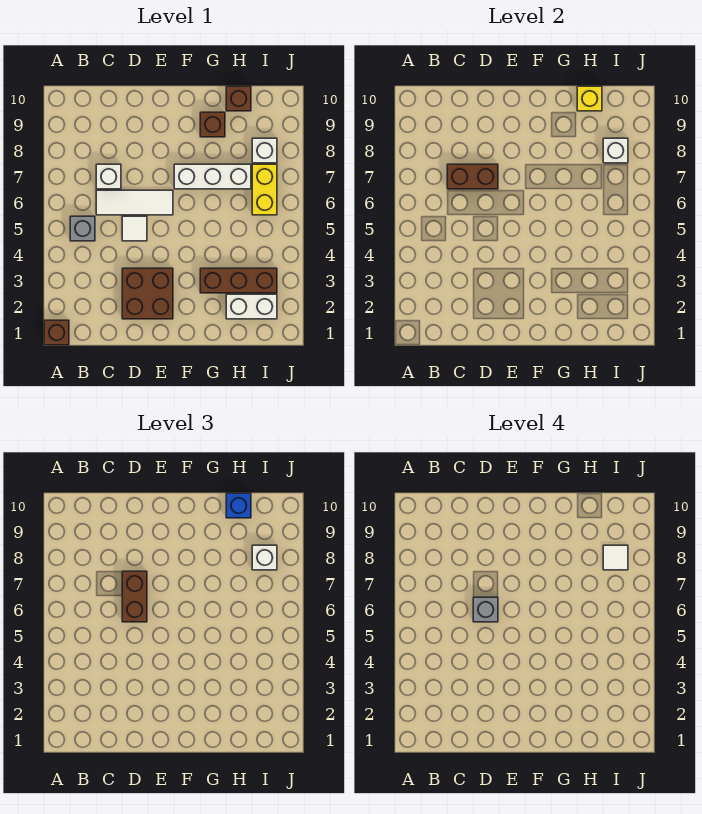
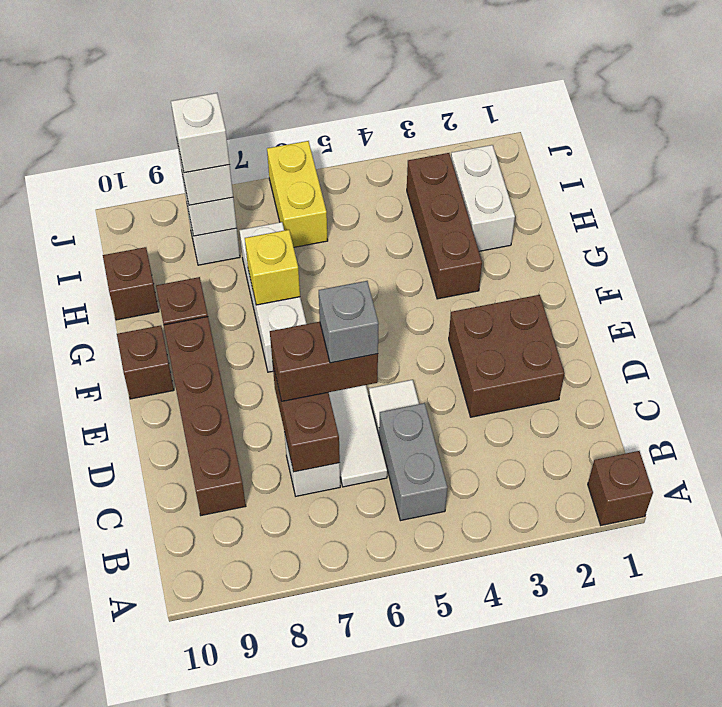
grey brick B5 level 1 -> grey brick B5:C5 level 1
none -> brown brick C9:F9 level 1
none -> brown brick F10 level 1
yellow brick H10 level 2 -> yellow brick G7 level 2
blue brick H10 level 3 -> none
yellow brick I6:I7 level 1 -> yellow brick I6:J6 level 1
white tile I8 level 4 -> white brick I8 level 4

